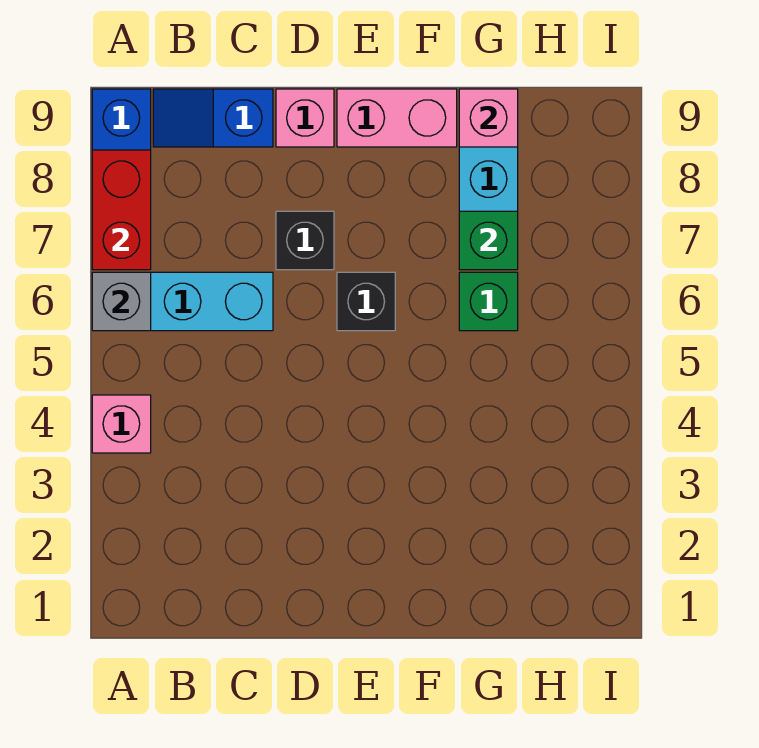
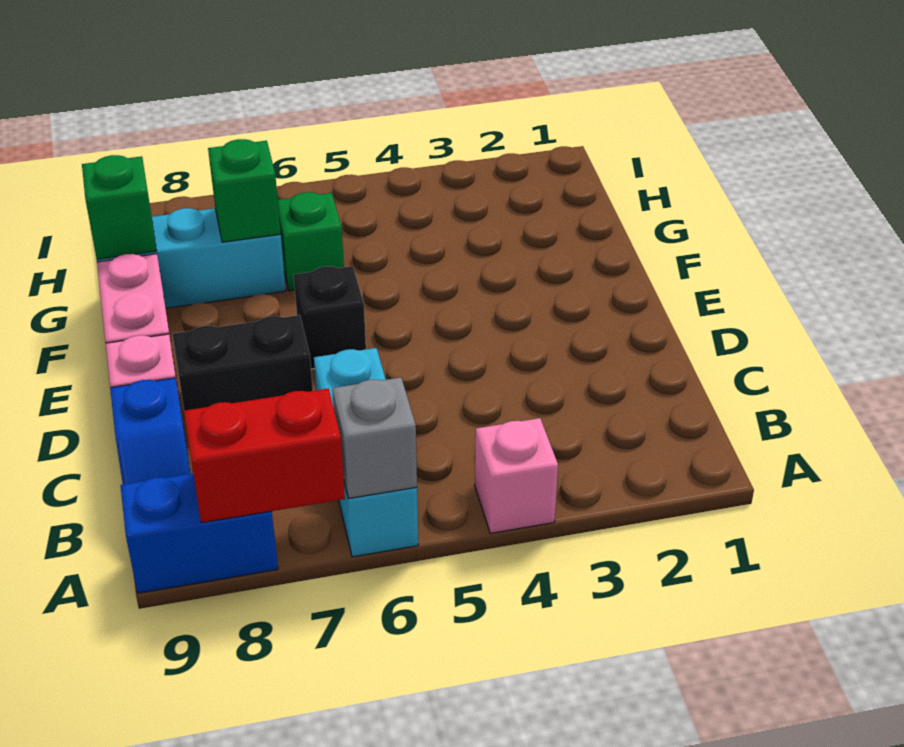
black brick D7 level 1 -> black brick D7:D8 level 1
pink brick G9 level 2 -> green brick G9 level 2

